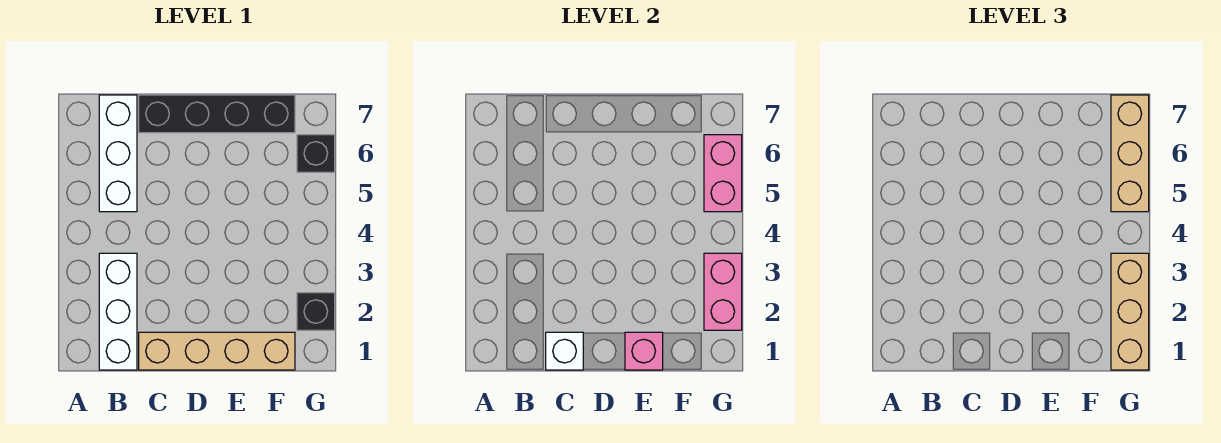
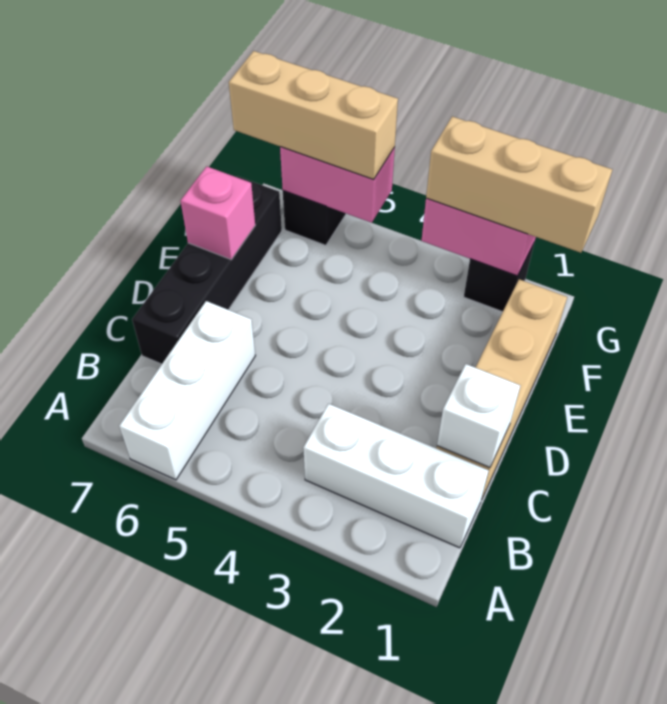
white brick B5:B7 level 1 -> white brick A6:C6 level 1
pink brick E1 level 2 -> pink brick E7 level 2

